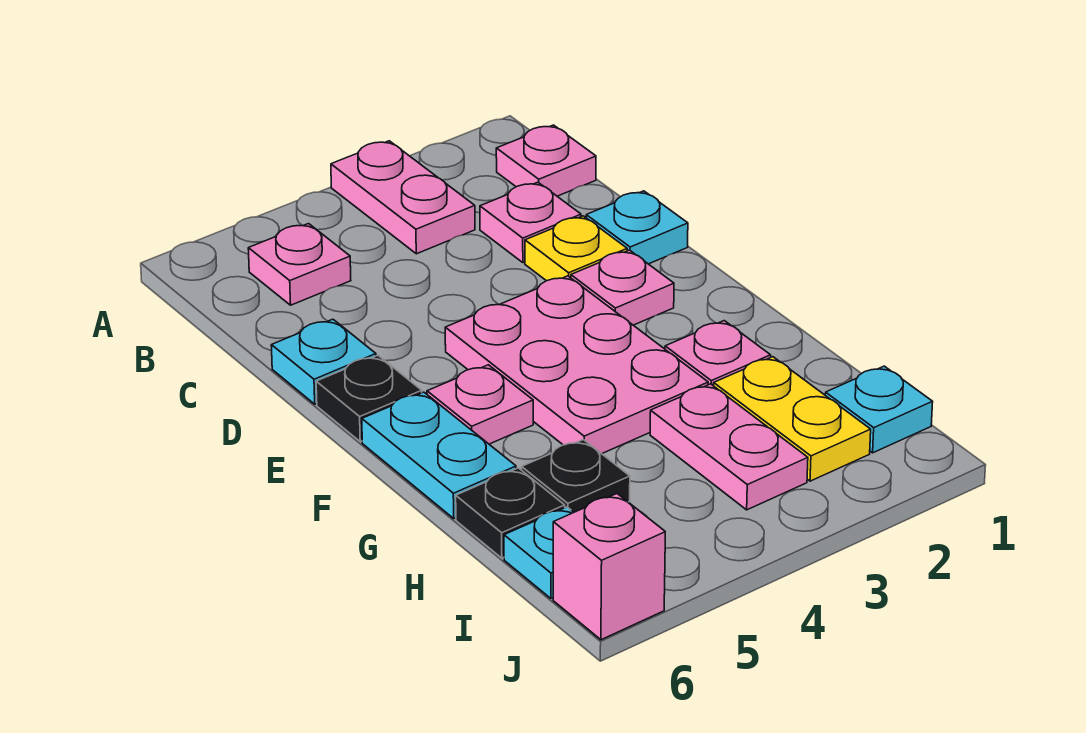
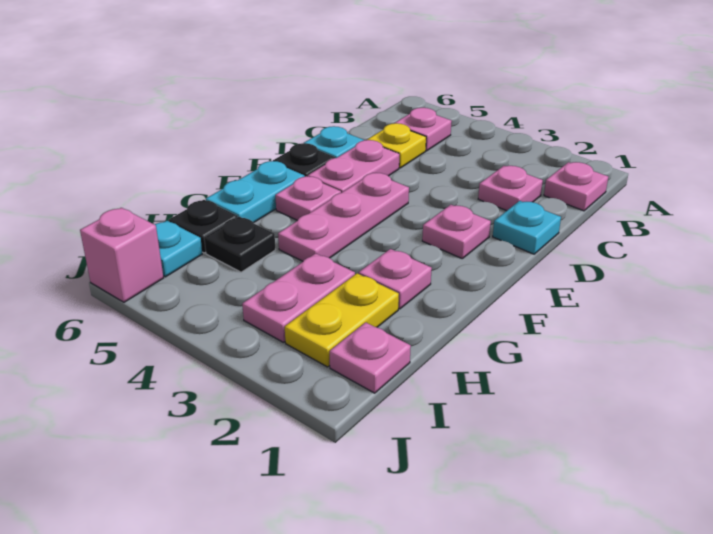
pink plate A3:B3 level 1 -> pink plate D5:E5 level 1
yellow plate D2 level 1 -> yellow plate C5 level 1
pink plate E3:G4 level 1 -> pink plate E4:G4 level 1
cyan plate I1 level 1 -> pink plate I1 level 1

